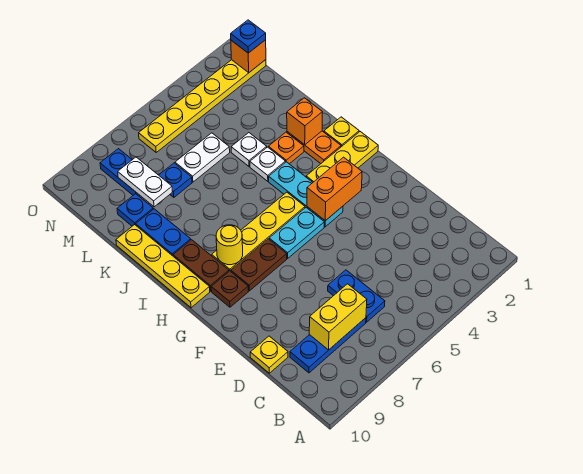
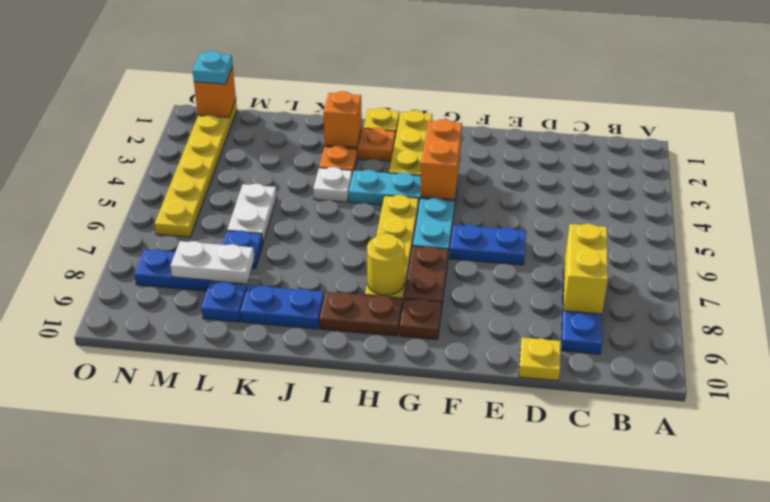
blue plate C6:D6 level 1 -> blue plate E6:F6 level 1
yellow plate H10:K10 level 1 -> none
white plate K4 level 1 -> none
blue plate N1 level 3 -> cyan plate N1 level 3

